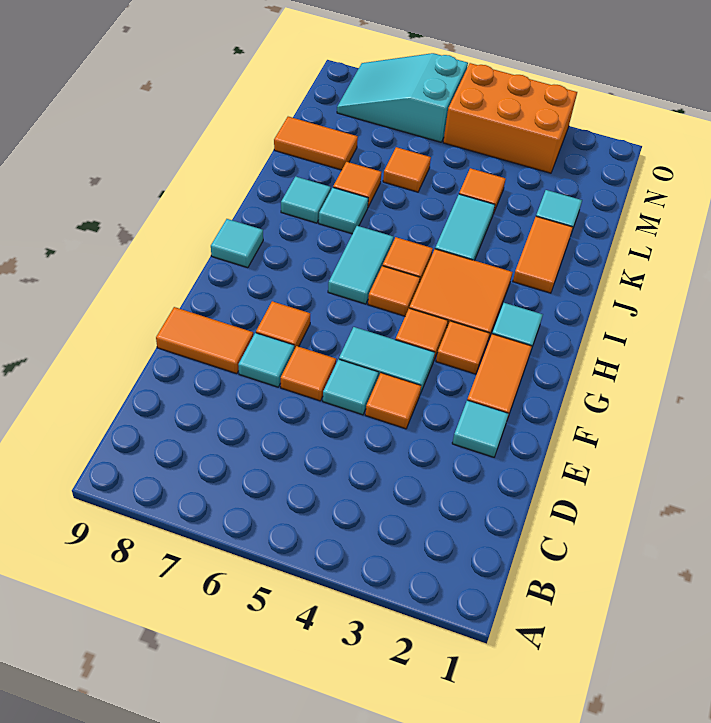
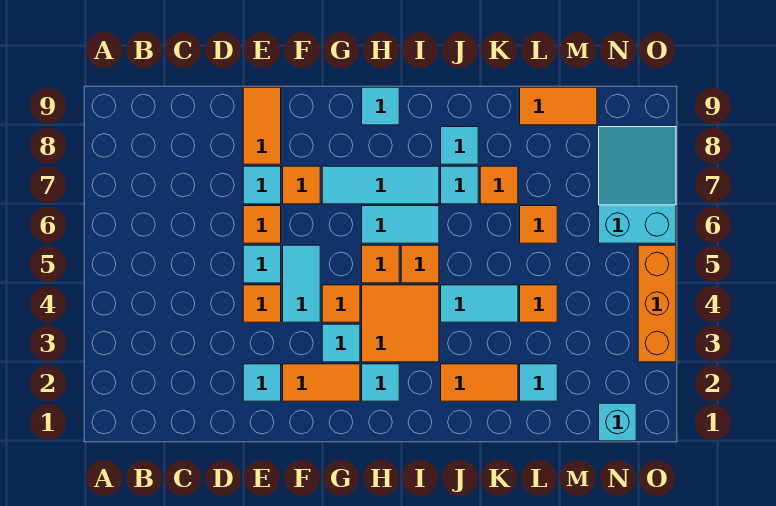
orange tile G3 level 1 -> cyan tile G3 level 1
none -> cyan tile G7:I7 level 1
orange tile L8:L9 level 1 -> orange tile L9:M9 level 1
none -> cyan brick N1 level 1
orange brick N3:O5 level 1 -> orange brick O3:O5 level 1

